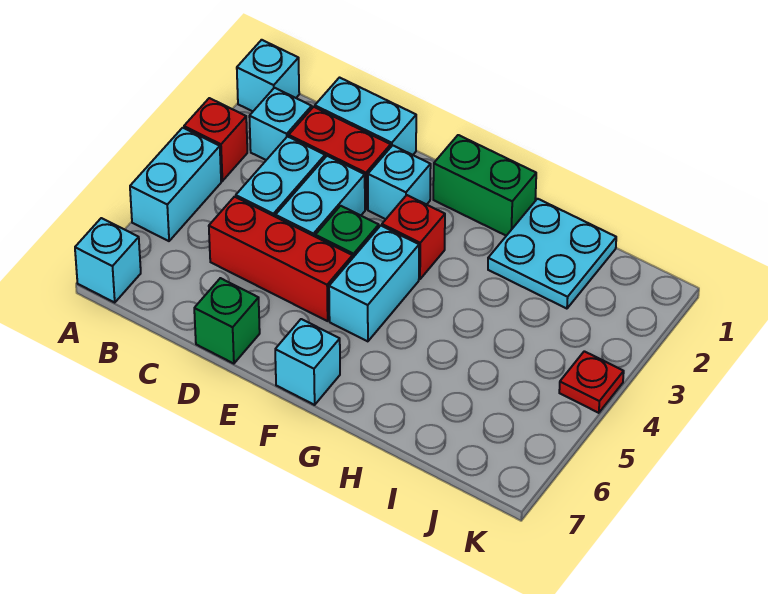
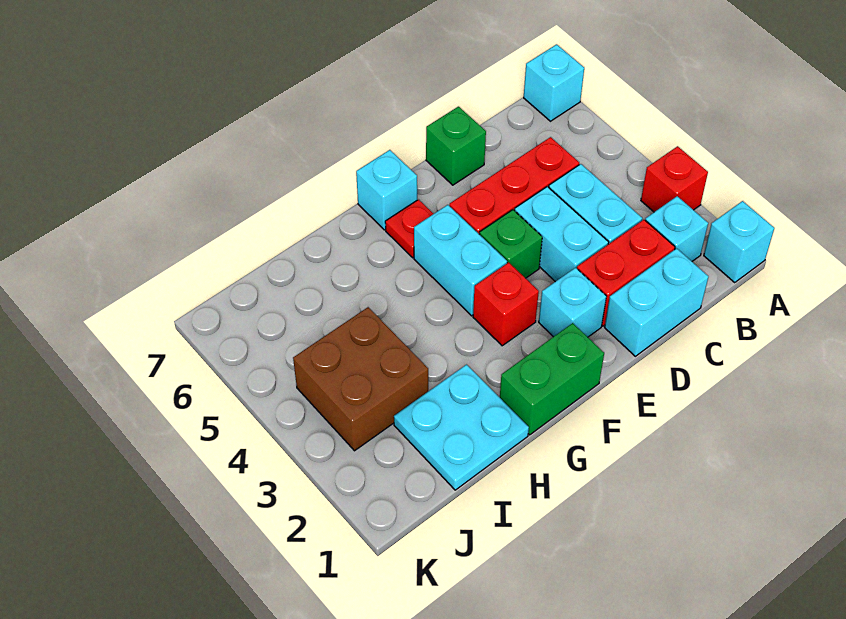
cyan brick A4:A5 level 1 -> none
none -> brown brick I3:J4 level 1
red plate K4 level 1 -> red plate F6 level 1

